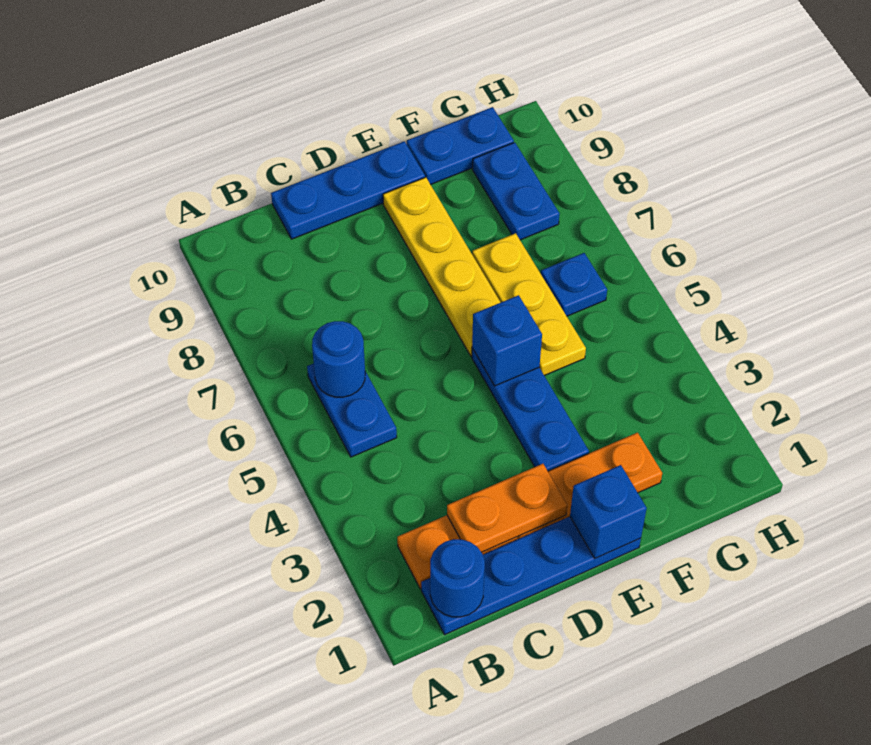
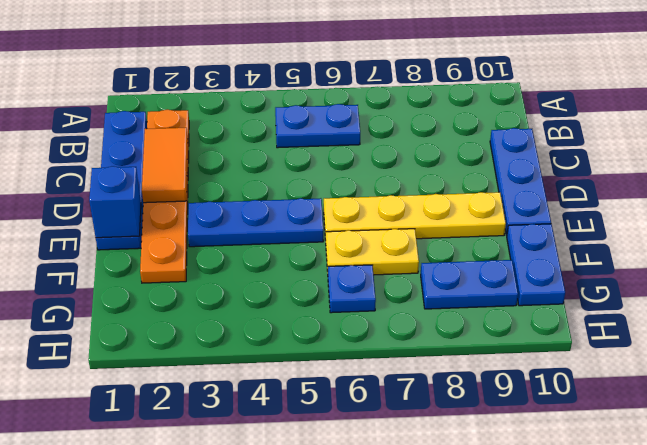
blue round brick B1 level 2 -> none
blue round brick B6 level 2 -> none
orange plate C2:D2 level 2 -> orange tile C2:D2 level 2
blue brick E5 level 2 -> none
yellow plate F5:F7 level 1 -> yellow plate F6:F7 level 1

